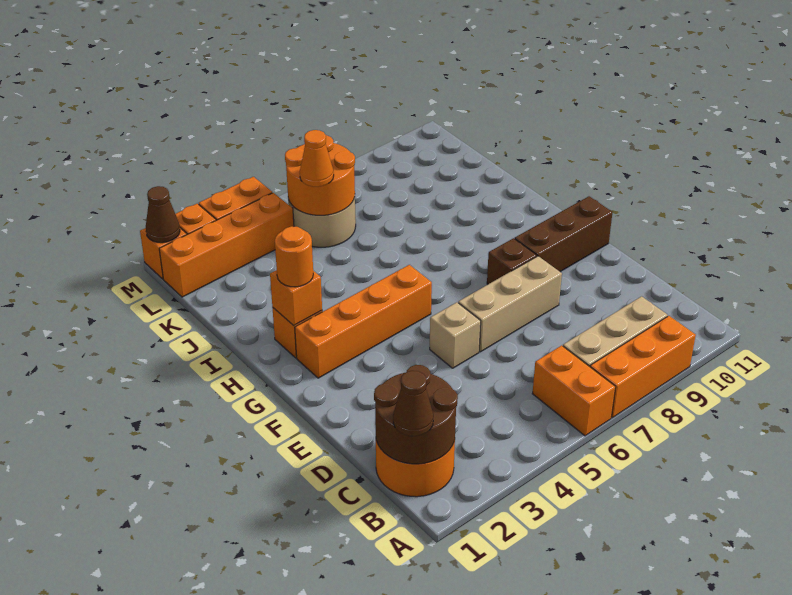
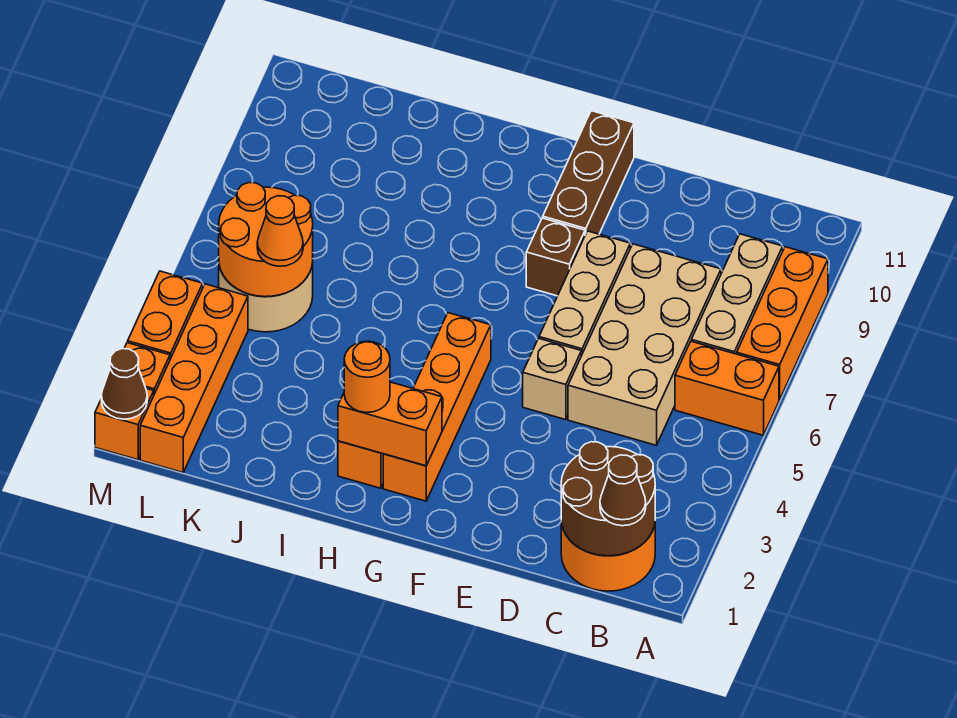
none -> tan brick C5:D8 level 1
orange brick H2 level 2 -> orange brick G2:H2 level 2

